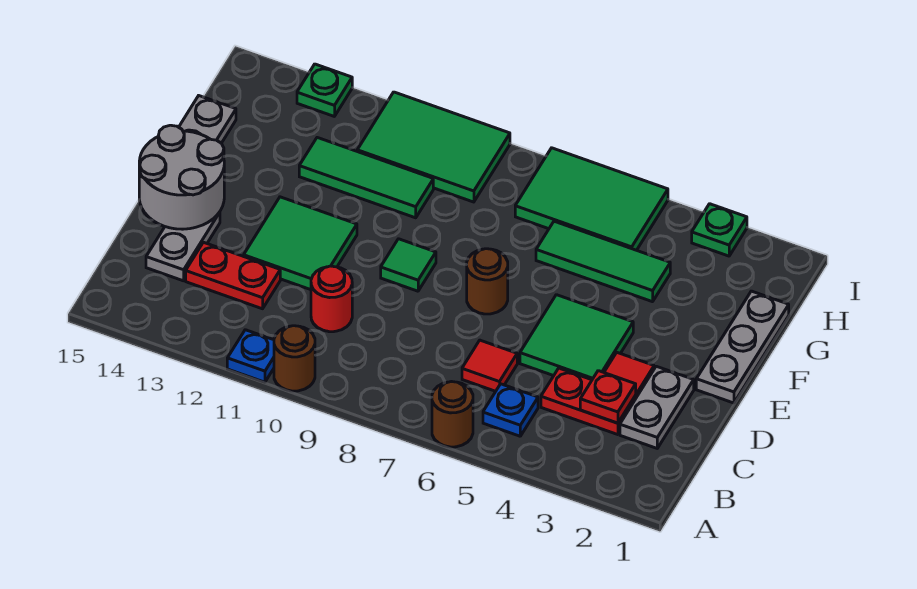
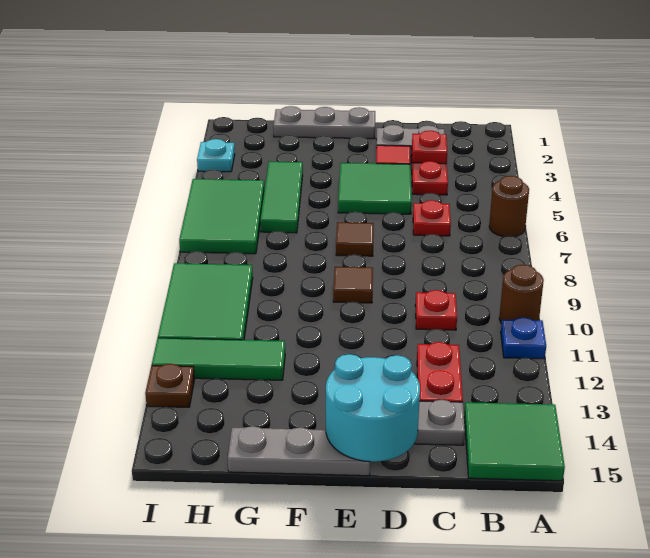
blue plate B5 level 1 -> none
red tile C6 level 1 -> red plate C6 level 1
red round brick C10 level 1 -> red plate C10 level 1
green tile D11:E12 level 1 -> green tile A14:B15 level 1
grey round brick D14:E15 level 2 -> cyan round brick D14:E15 level 2
brown round brick E7 level 1 -> brown tile E7 level 1
green tile E9 level 1 -> brown tile E9 level 1
green tile G10:G12 level 1 -> green tile G12:I12 level 1
green plate I3 level 1 -> cyan plate I3 level 1
green plate I13 level 1 -> brown plate I13 level 1

